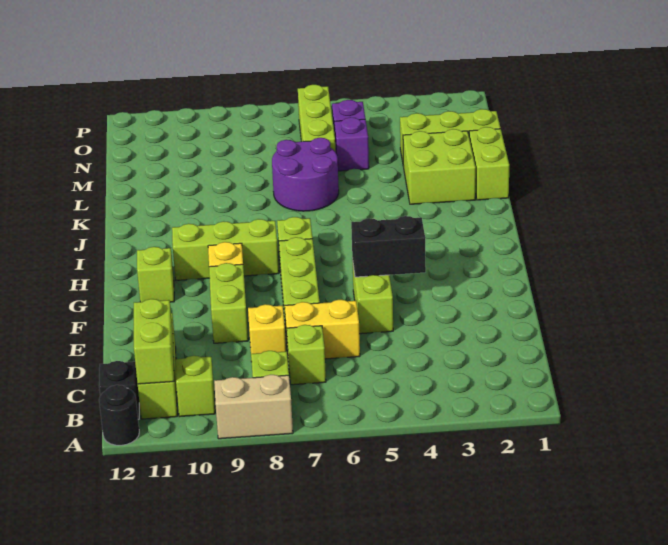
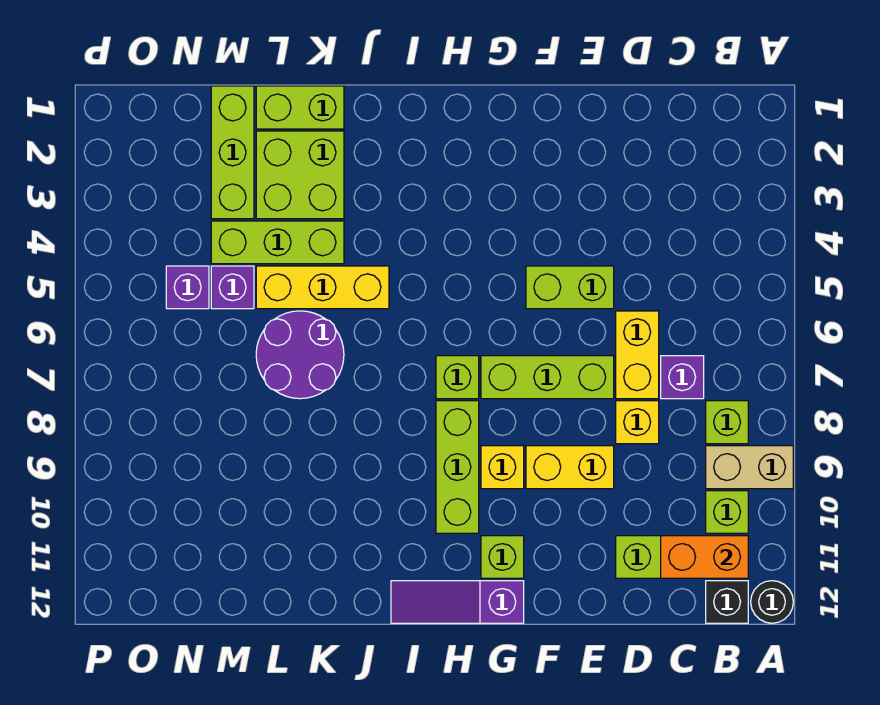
tan brick A8:A9 level 1 -> tan brick A9:B9 level 1
lime brick B11:C11 level 2 -> orange brick B11:C11 level 2
lime brick C7 level 1 -> purple brick C7 level 1
lime brick E9:F9 level 1 -> yellow brick E9:F9 level 1
black brick F4:F5 level 2 -> none
none -> purple slope G12:I12 level 1 top G
none -> yellow brick J5:L5 level 1
lime brick M6:O6 level 1 -> lime brick K4:M4 level 1

